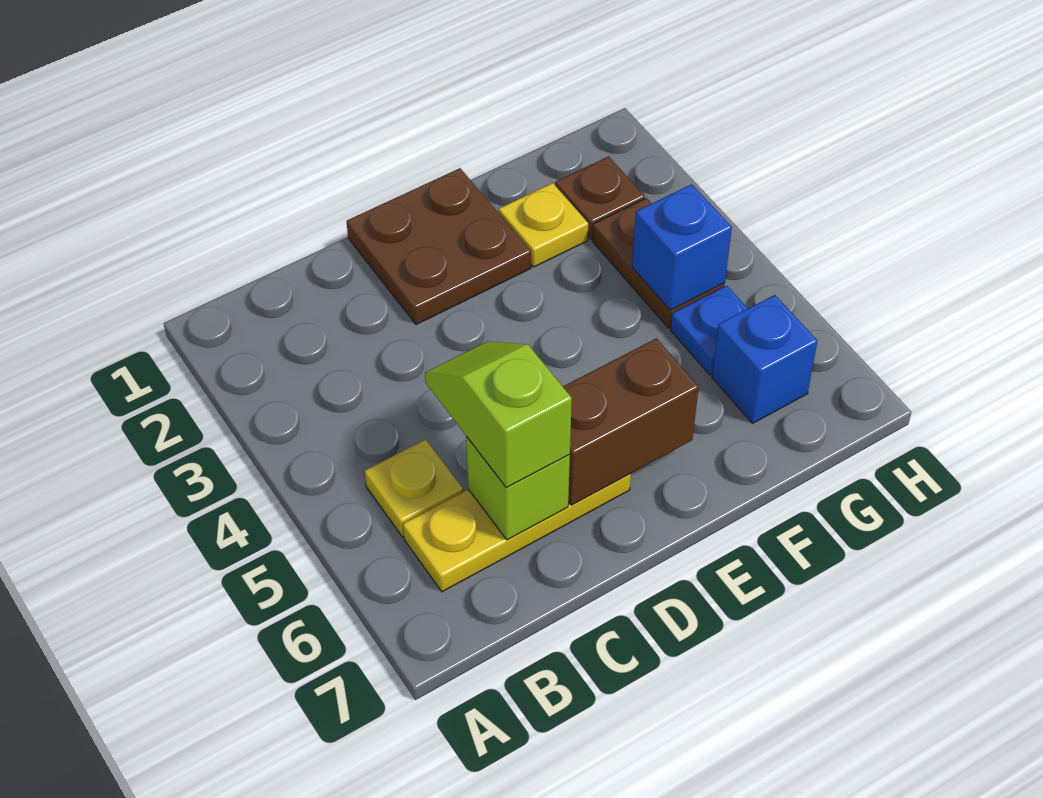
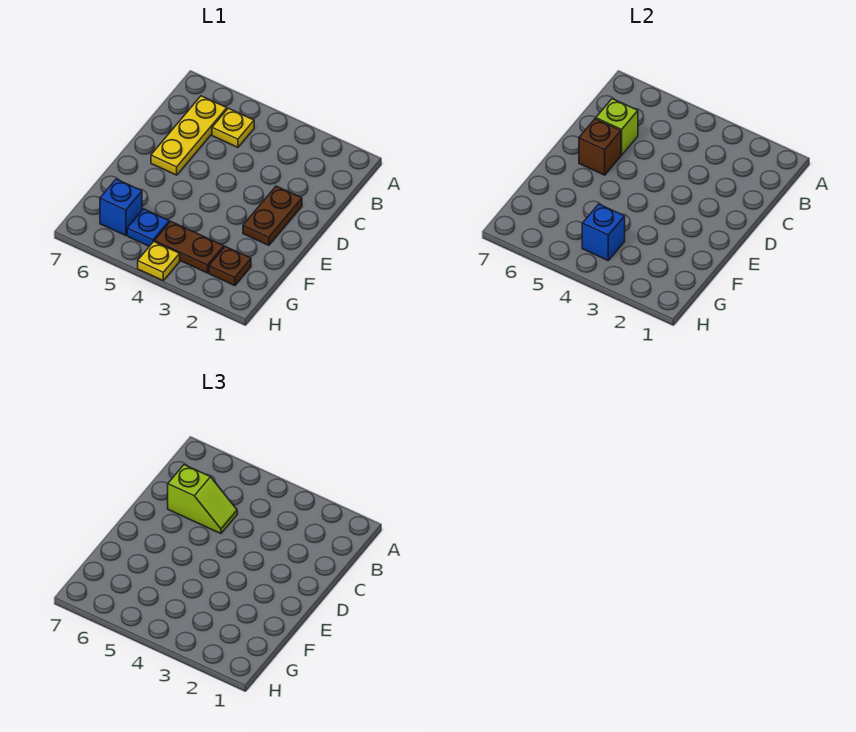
brown plate D1:E2 level 1 -> brown plate D2:E2 level 1
brown brick D6:E6 level 2 -> brown brick D6 level 2
yellow plate F2 level 1 -> yellow plate H4 level 1

